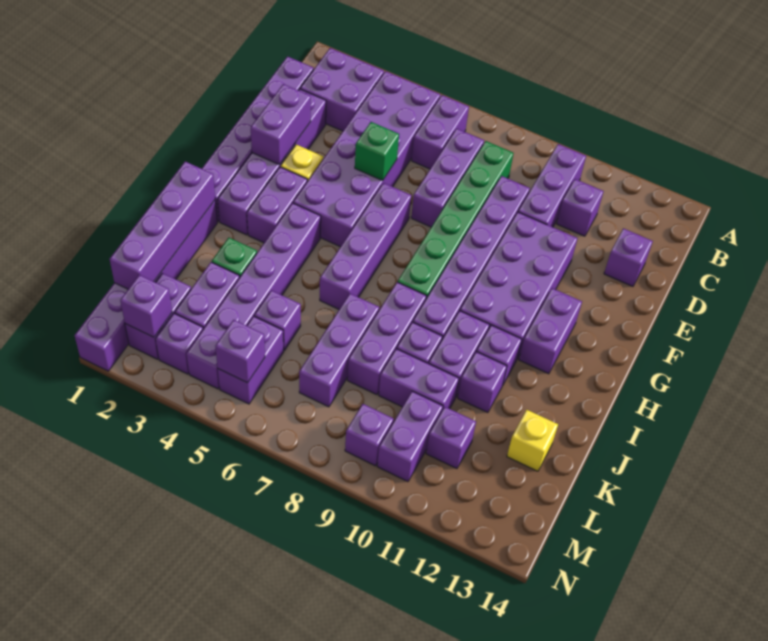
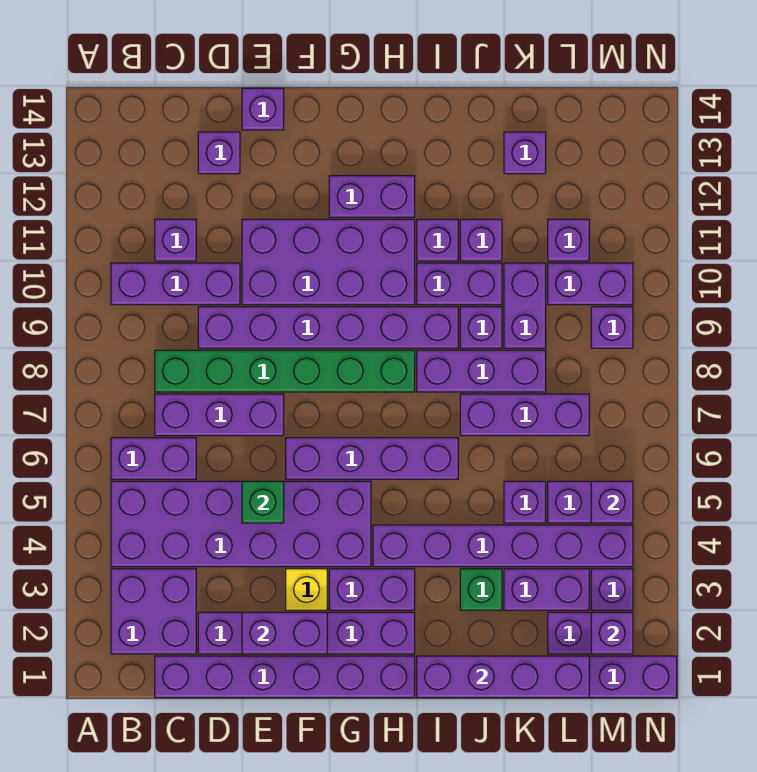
none -> purple brick E14 level 1
yellow brick K13 level 1 -> purple brick K13 level 1

